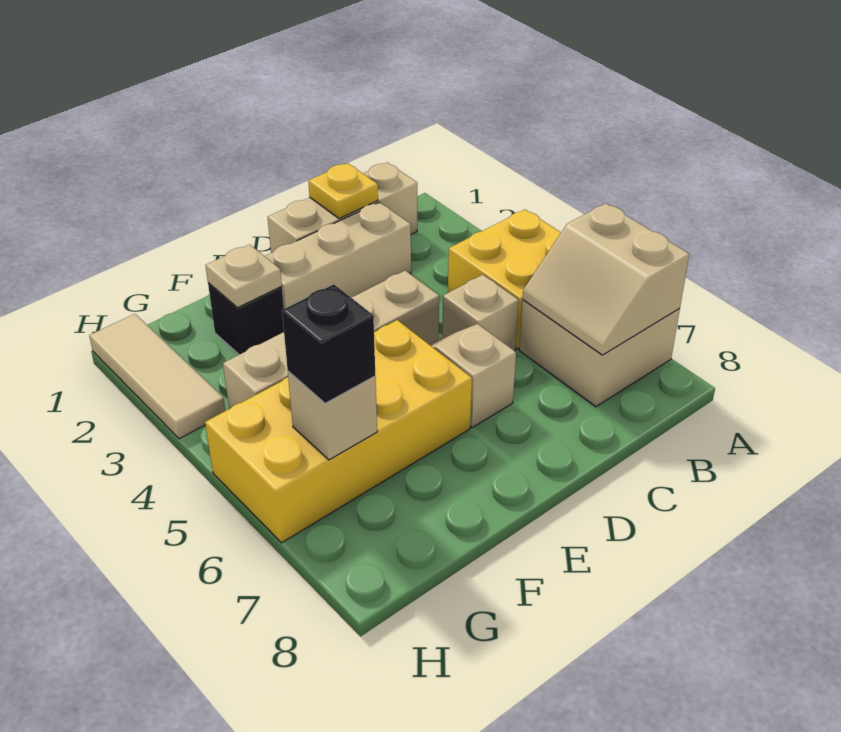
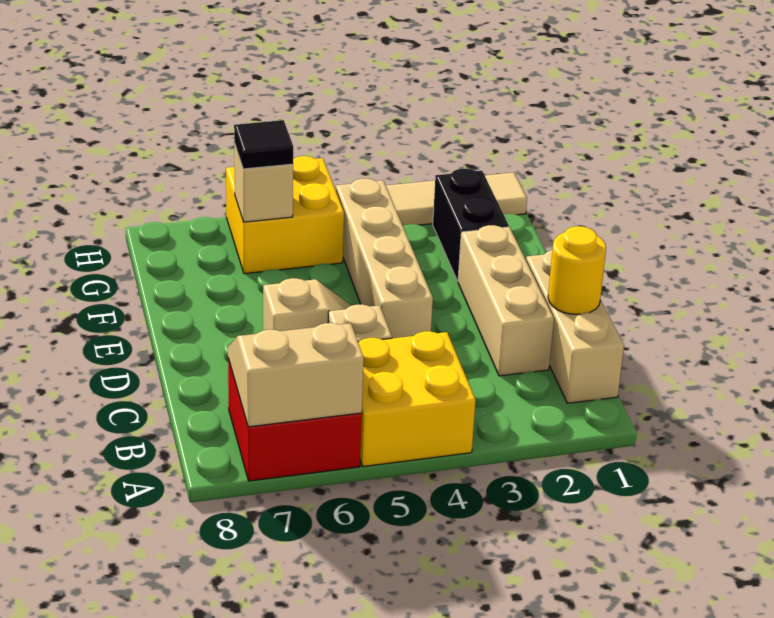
tan brick A6:B7 level 1 -> red brick A6:B7 level 1
yellow plate C1 level 2 -> yellow round brick C1 level 2
yellow brick E5:H6 level 1 -> yellow brick G5:H6 level 1
black brick F2 level 1 -> black brick F2:G2 level 1
tan plate F2 level 2 -> none
black brick G6 level 3 -> black tile G6 level 3

